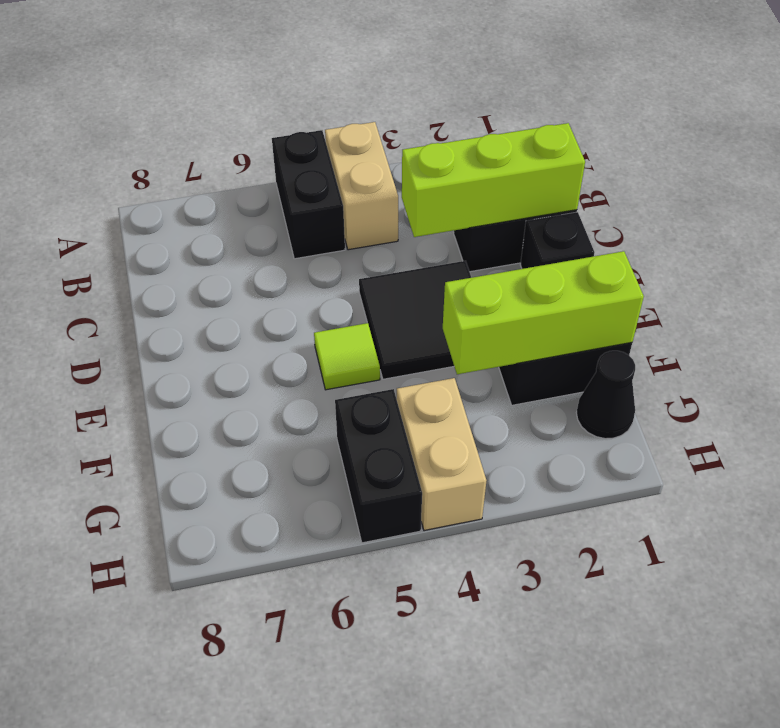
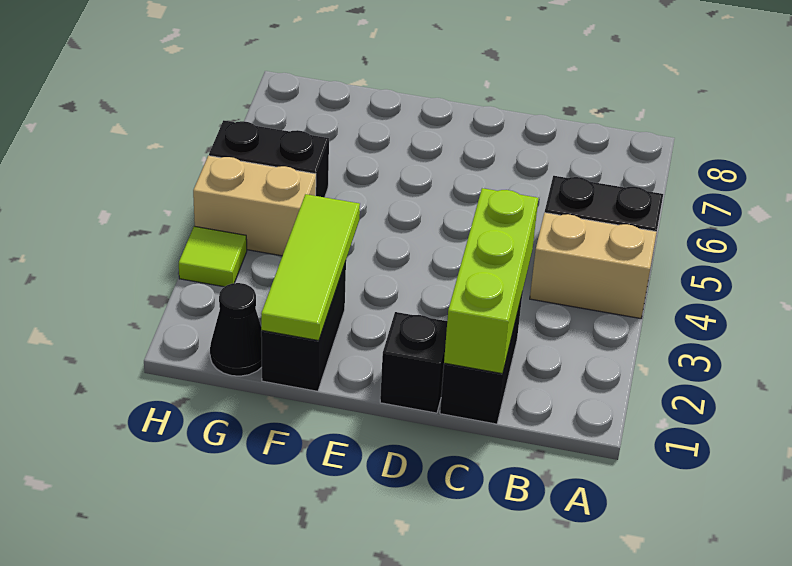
black tile D3:E4 level 1 -> none
lime tile E5 level 1 -> lime tile H3 level 1
lime brick F1:F3 level 2 -> lime tile F1:F3 level 2

